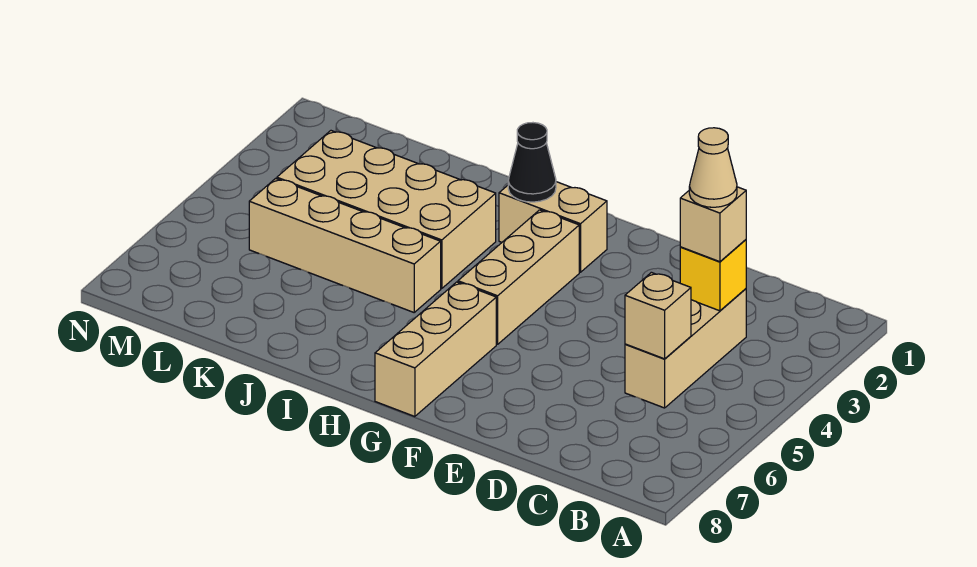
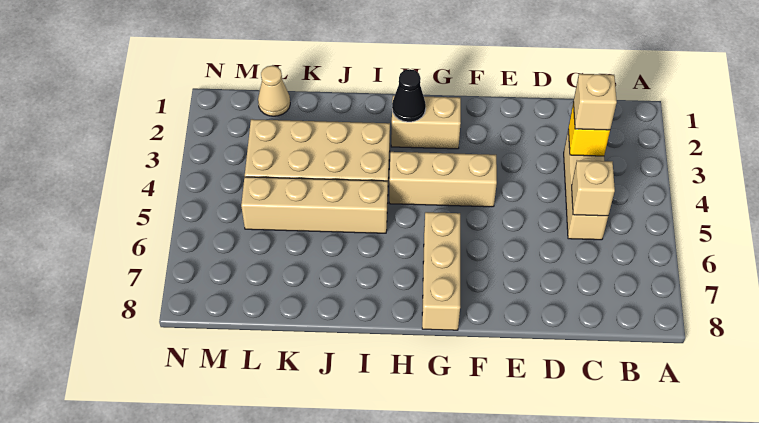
tan cone C3 level 4 -> tan cone L1 level 1
tan brick G3:G5 level 1 -> tan brick F4:H4 level 1

